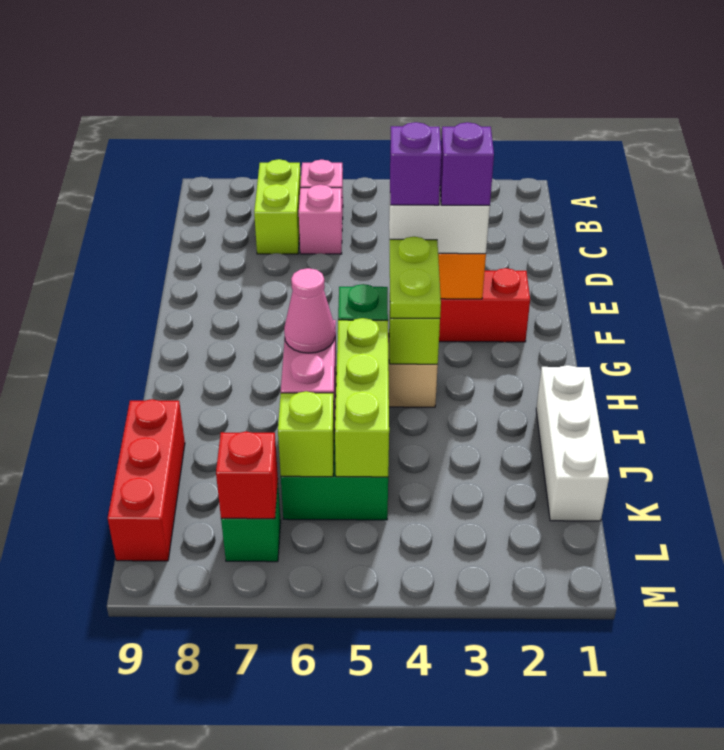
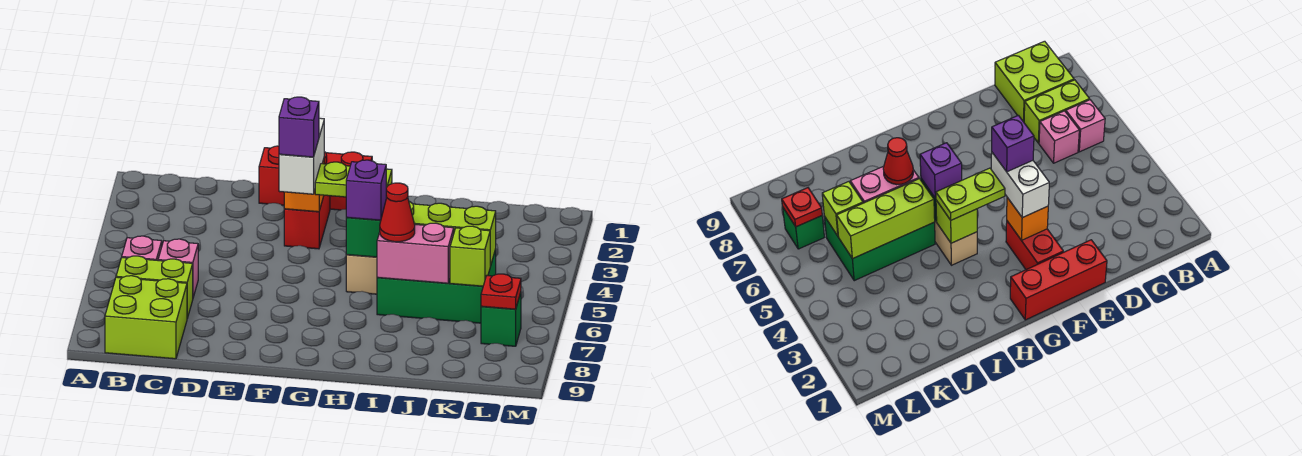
none -> lime brick B8:C9 level 1
purple brick F3 level 4 -> purple brick H5 level 3
white brick I1:K1 level 1 -> none
pink cone I6 level 3 -> red cone I6 level 3
red brick J9:L9 level 1 -> red brick E1:G1 level 1
red brick L7 level 2 -> red plate L7 level 2

